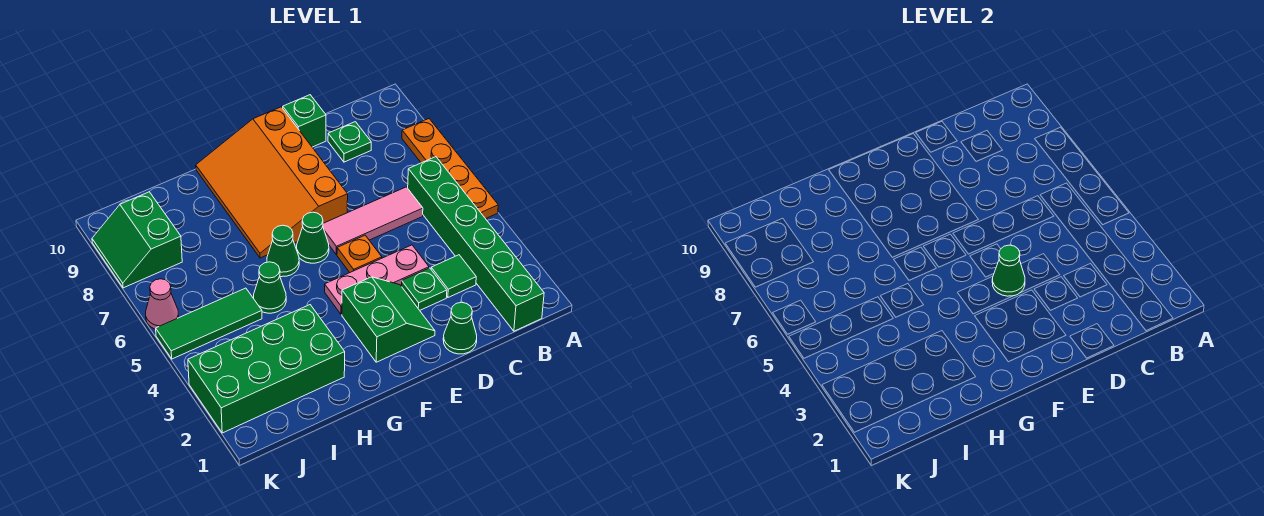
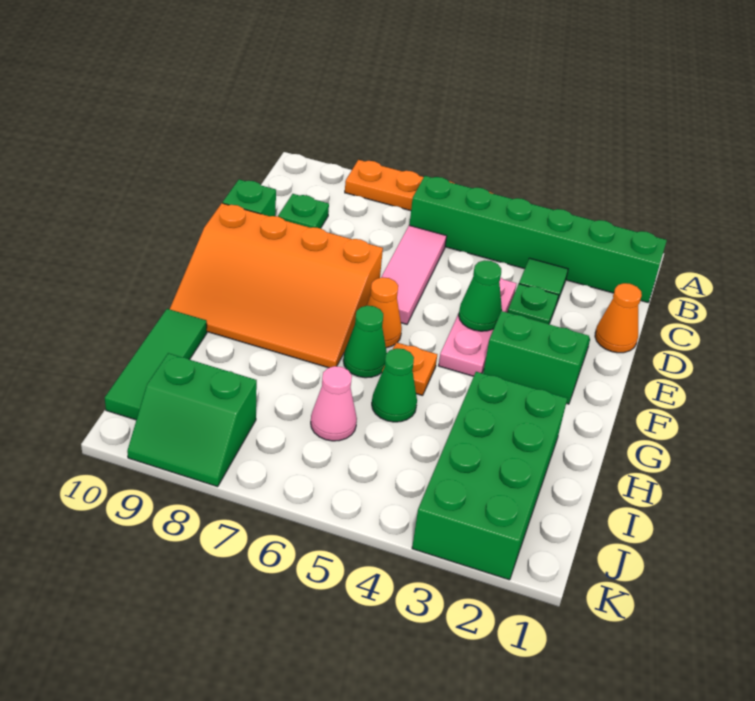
green cone D1 level 1 -> orange cone D1 level 1
orange plate E5 level 1 -> orange plate G5 level 1
green cone F6 level 1 -> orange cone F6 level 1
green tile I5:K5 level 1 -> green tile H10:J10 level 1
pink cone K6 level 1 -> pink cone I6 level 1

